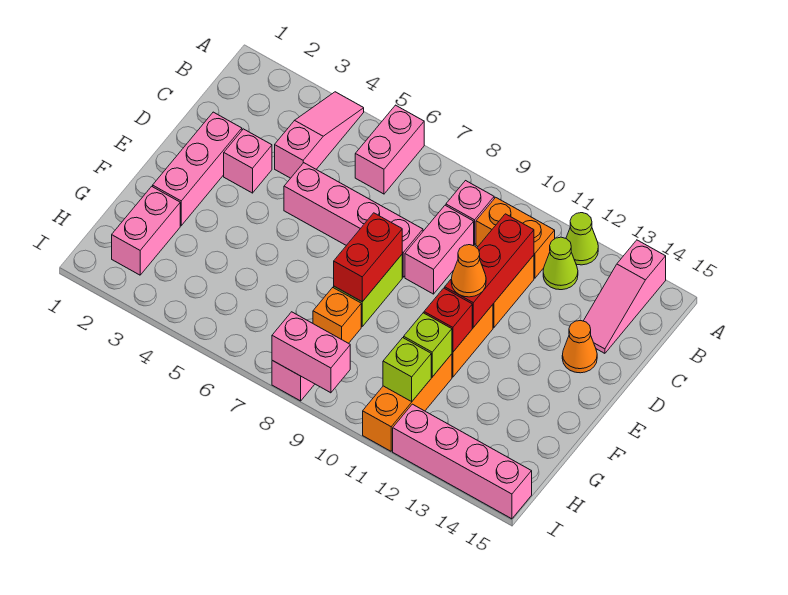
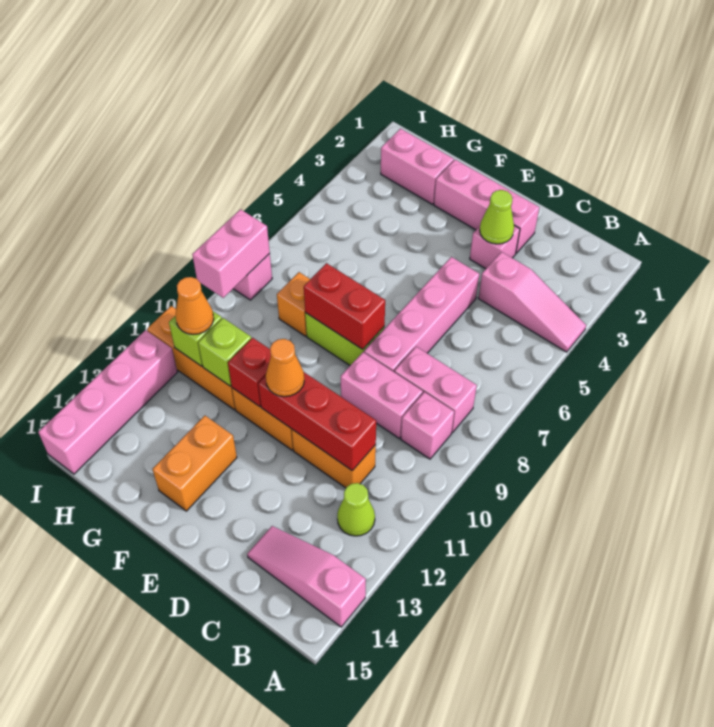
pink brick A6:B6 level 1 -> pink brick B8:C8 level 1
lime cone A12 level 1 -> lime cone D3 level 2
orange brick B10:B11 level 1 -> orange brick F13:F14 level 1
orange cone D14 level 1 -> orange cone H11 level 3

